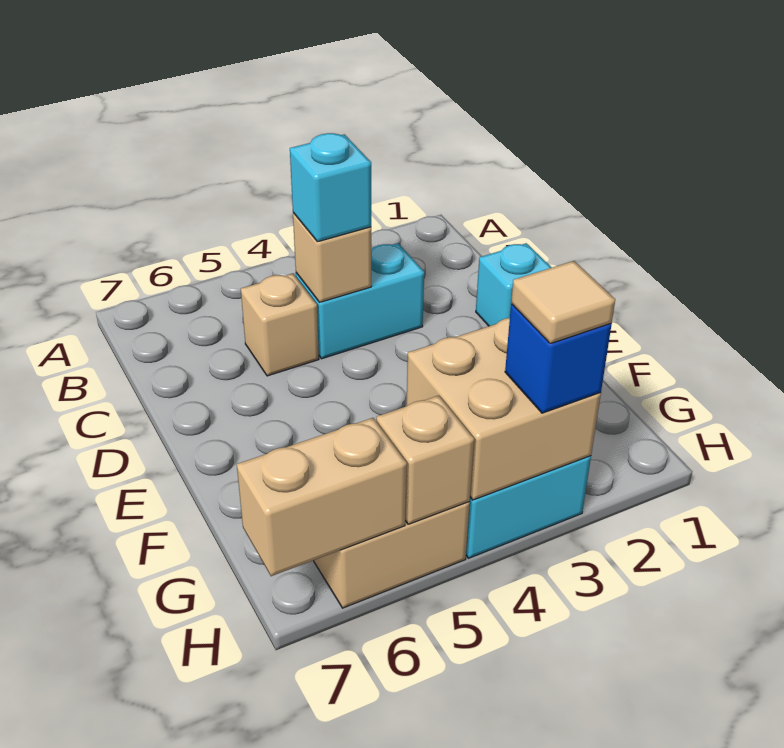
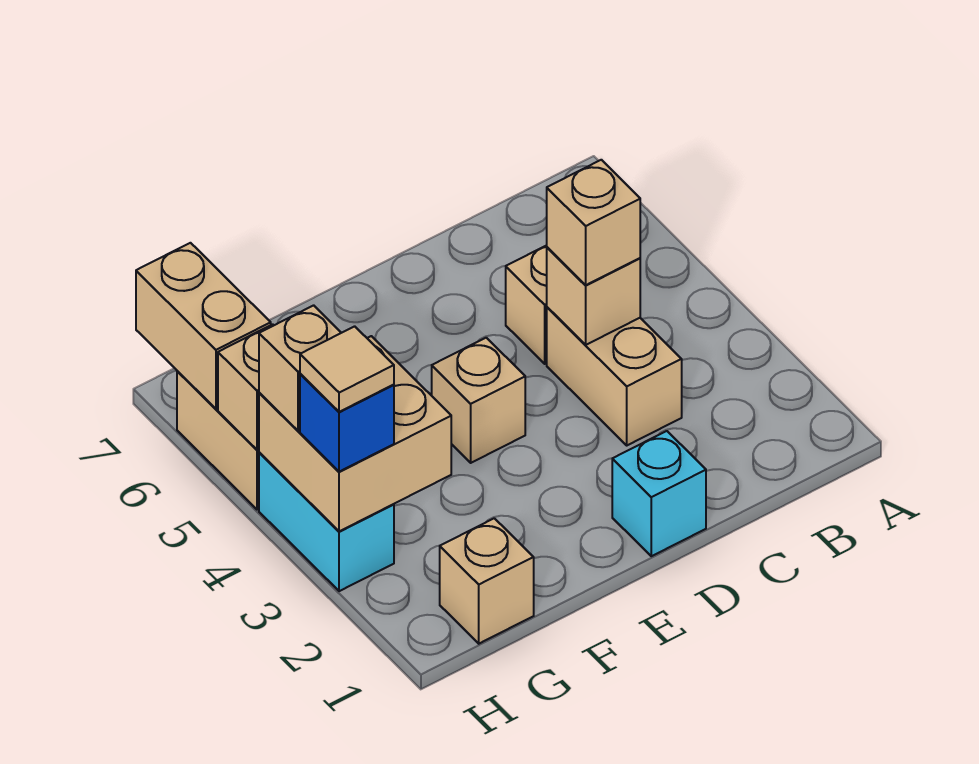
cyan brick C3:C4 level 1 -> tan brick C3:C4 level 1
cyan brick C4 level 3 -> tan brick C4 level 3
none -> tan brick E4 level 1
none -> tan brick G1 level 1
none -> tan brick H4 level 3

